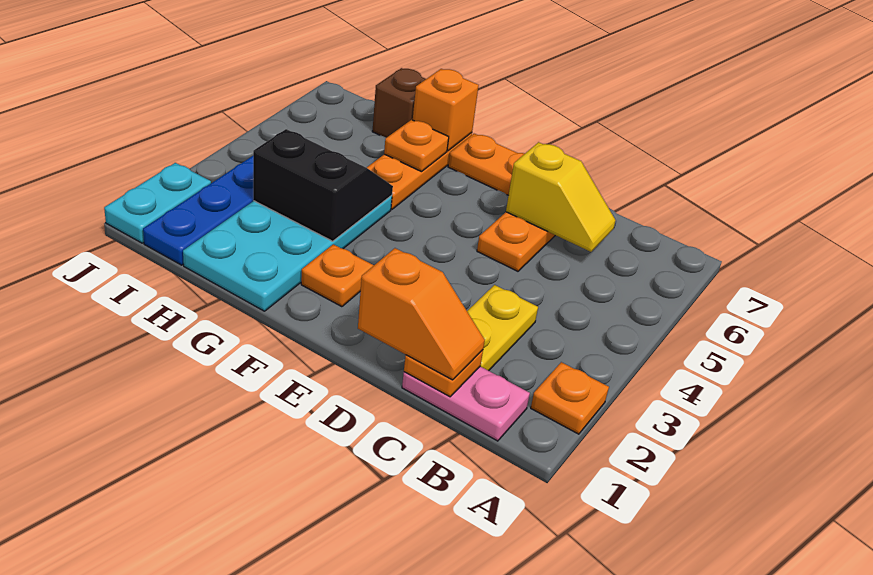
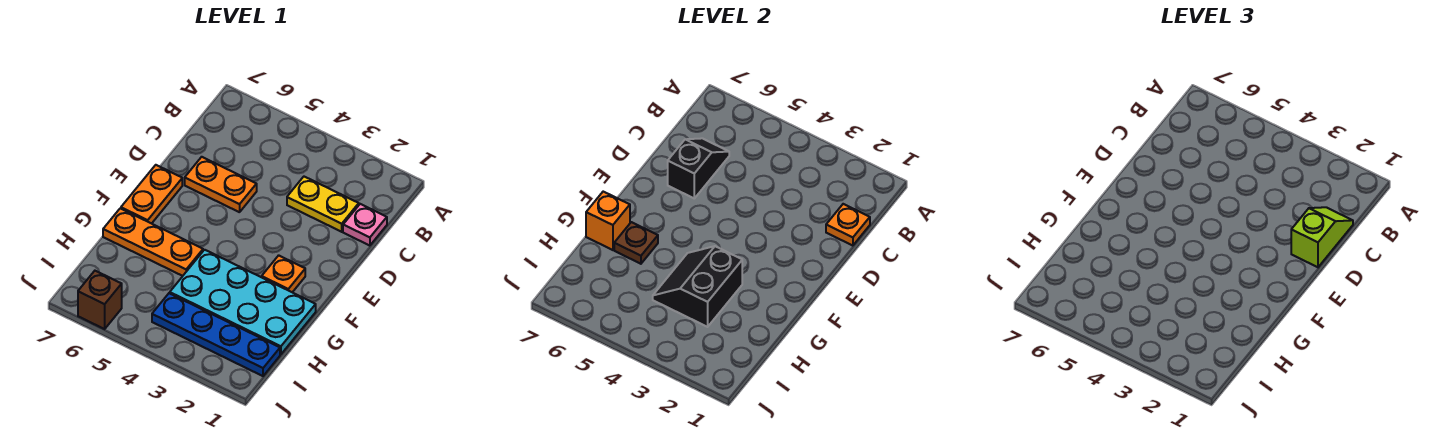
orange plate A2 level 1 -> none
pink plate B1:C1 level 1 -> pink plate C1 level 1
orange slope C1:D1 level 3 top D -> lime slope C1:D1 level 3 top D
yellow slope C6:D6 level 2 top D -> black slope C6:D6 level 2 top D
orange plate G6 level 2 -> brown plate G6 level 2
brown brick H7 level 1 -> brown brick J6 level 1
cyan plate J1:J2 level 1 -> none

